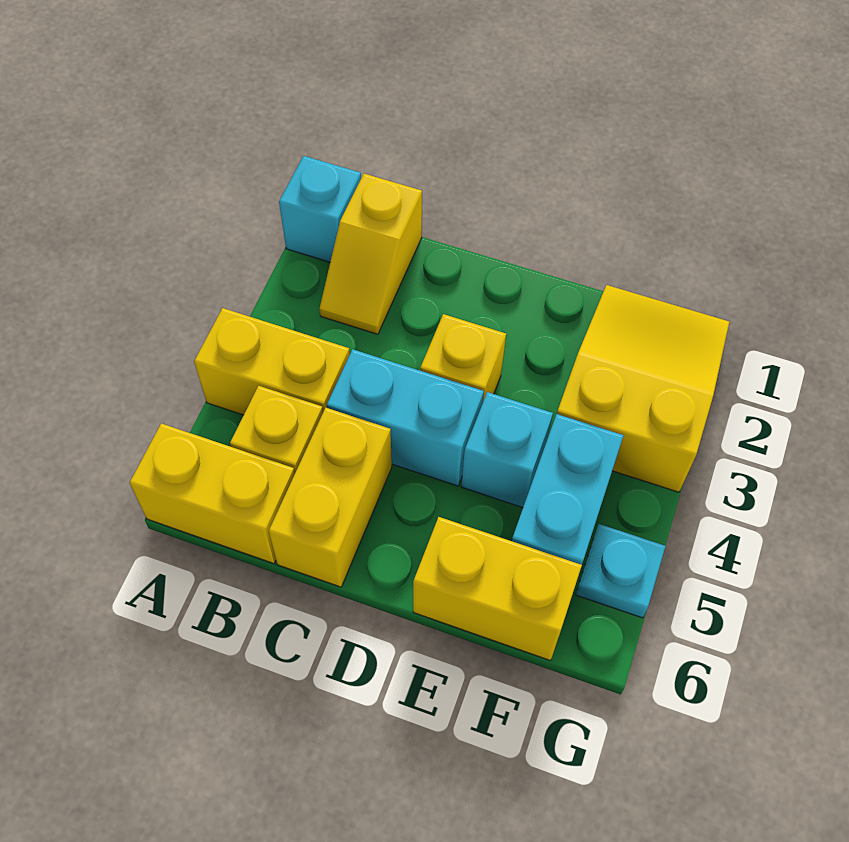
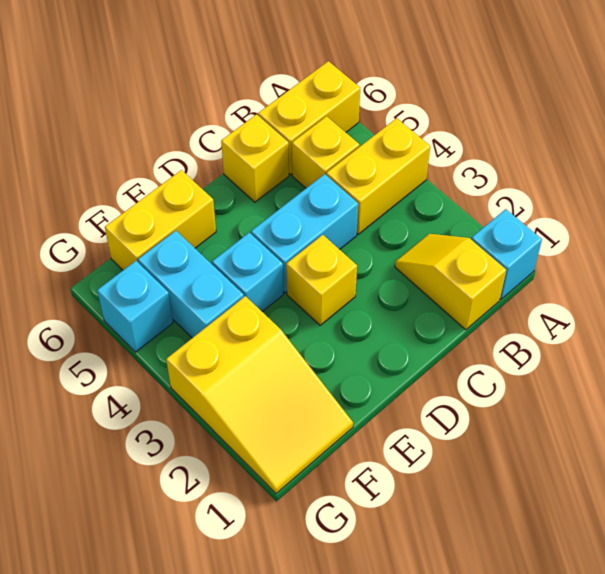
yellow brick C5:C6 level 1 -> yellow brick C6 level 1
cyan plate G5 level 1 -> cyan brick G5 level 1

